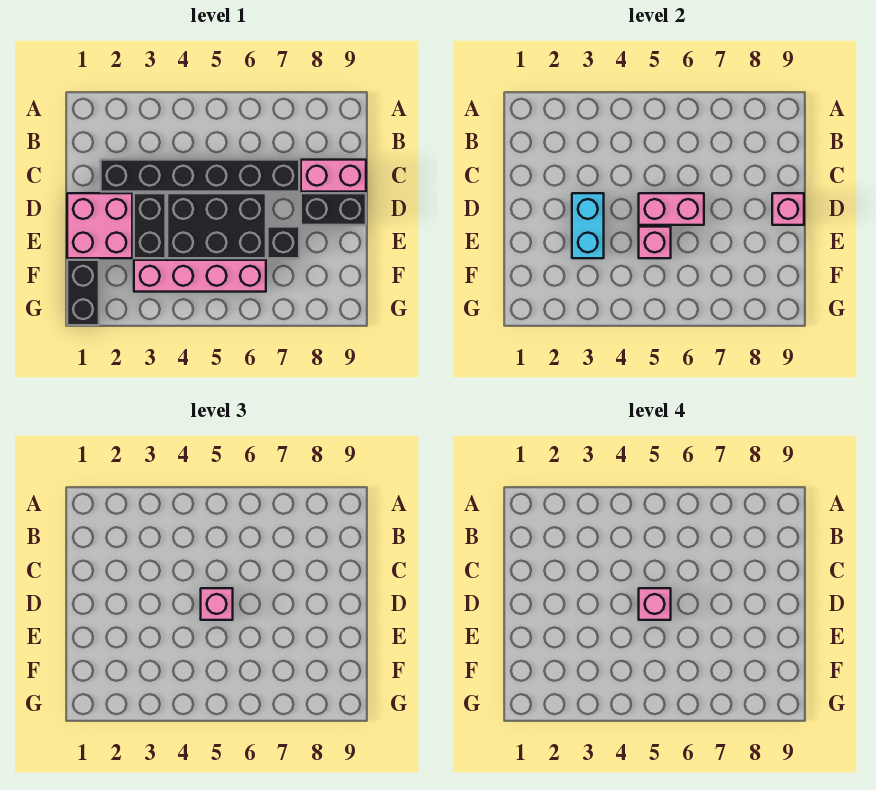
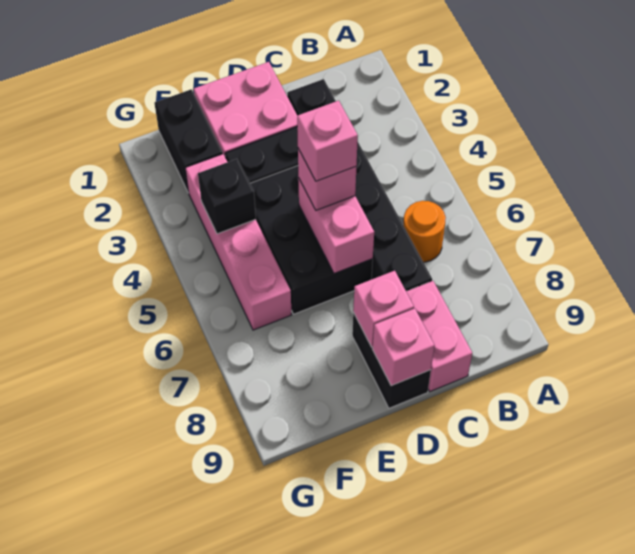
none -> orange round brick B6 level 1
cyan brick D3:E3 level 2 -> none
pink brick E5 level 2 -> pink brick D8 level 2
black brick E7 level 1 -> black brick F4 level 2
black brick F1:G1 level 1 -> black brick F1:F2 level 1

